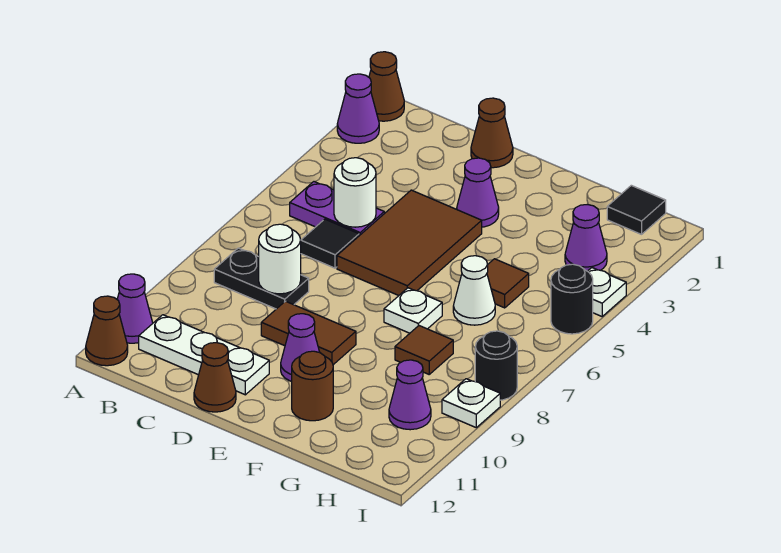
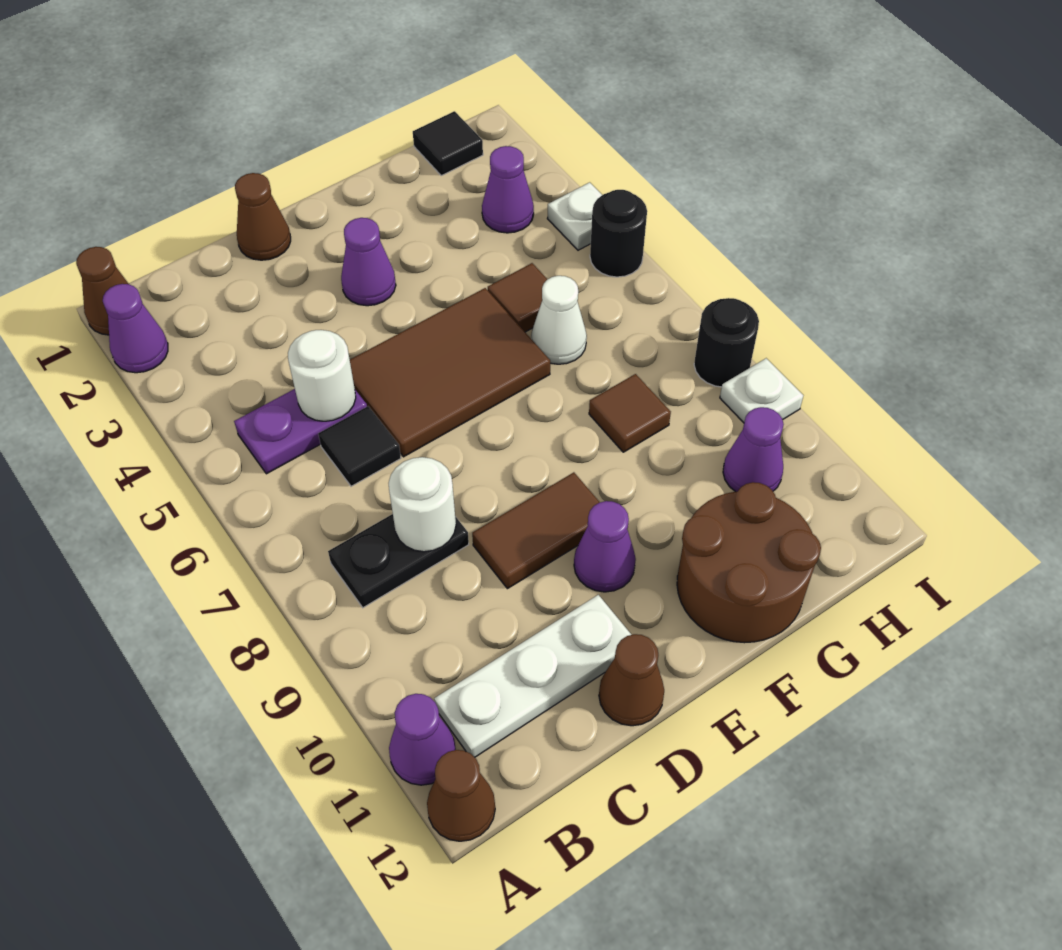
brown tile D4:E6 level 1 -> brown tile D5:F6 level 1
white plate F7 level 1 -> none
brown round brick F11 level 1 -> brown round brick F11:G12 level 1

